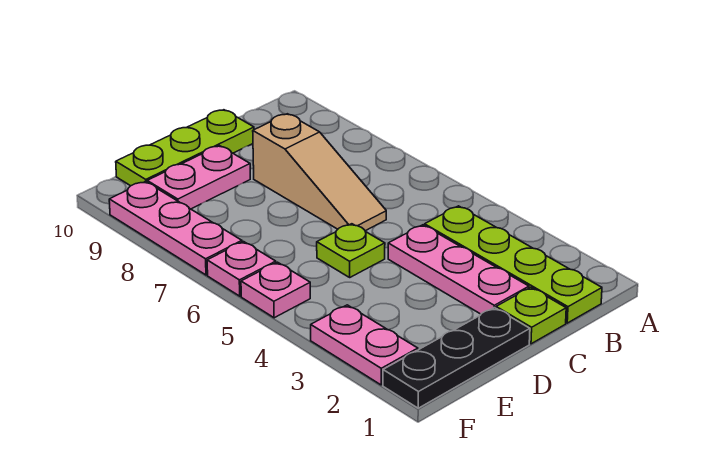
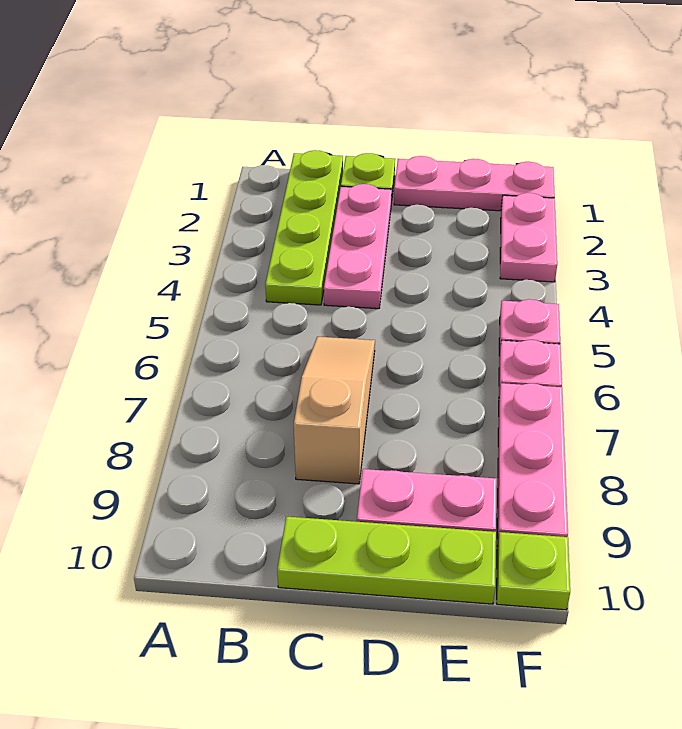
black plate D1:F1 level 1 -> pink plate D1:F1 level 1
lime plate D5 level 1 -> lime plate F10 level 1

